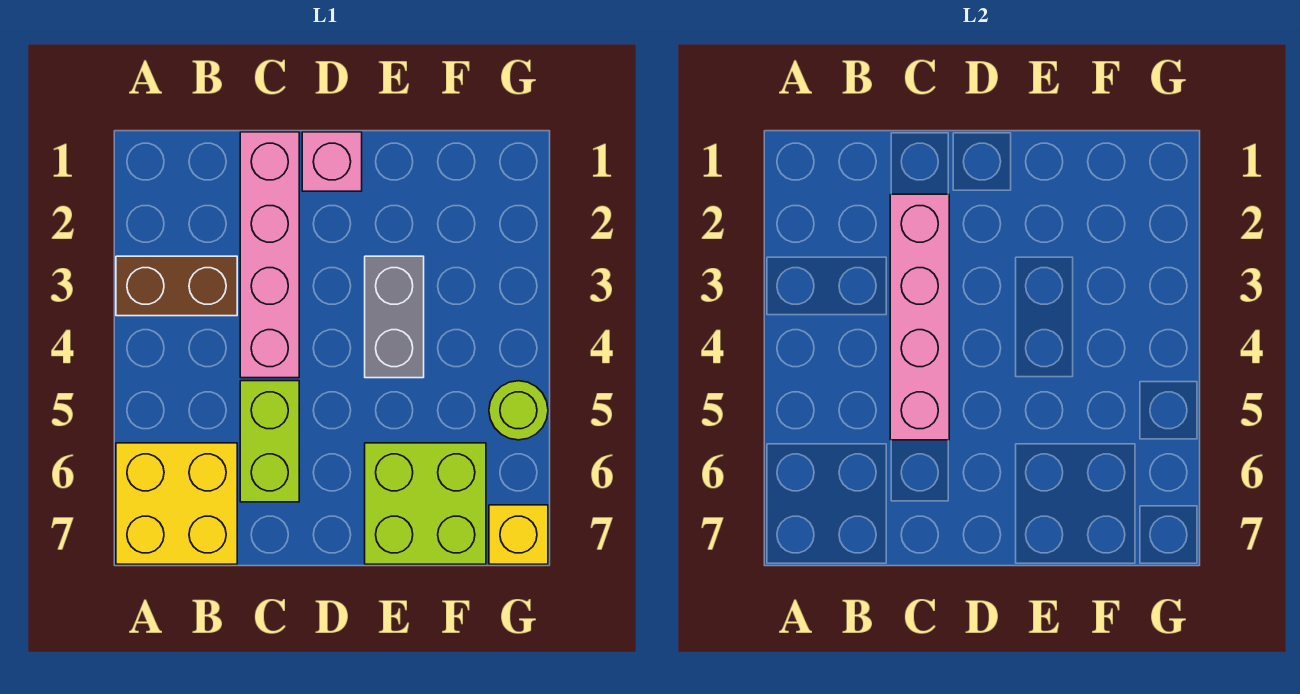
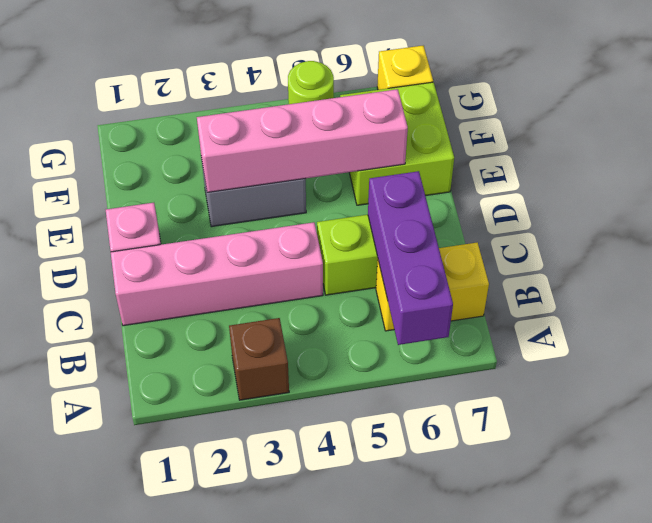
brown brick A3:B3 level 1 -> brown brick A3 level 1
yellow brick A6:B7 level 1 -> yellow brick B6:B7 level 1
none -> purple brick A6:C6 level 2
pink brick C2:C5 level 2 -> pink brick E3:E6 level 2

